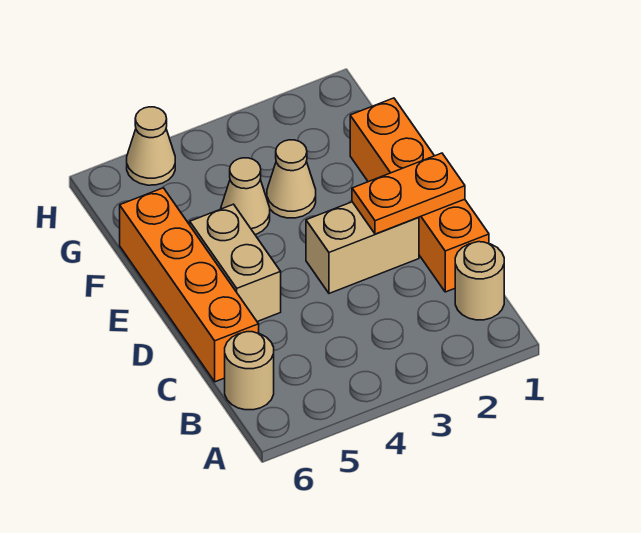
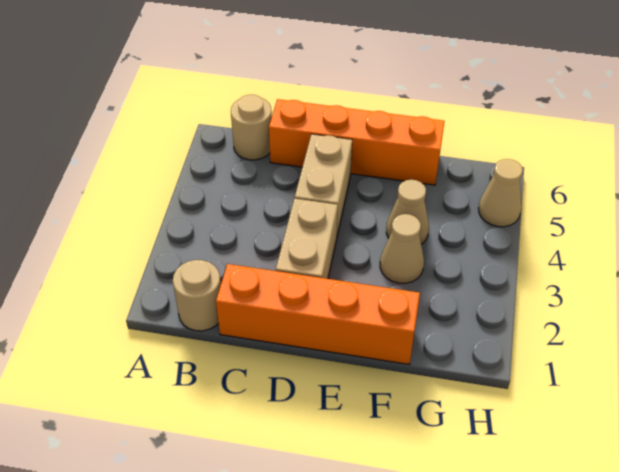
orange plate D1:D2 level 2 -> none
tan brick D5:E5 level 1 -> tan brick D4:D5 level 1

